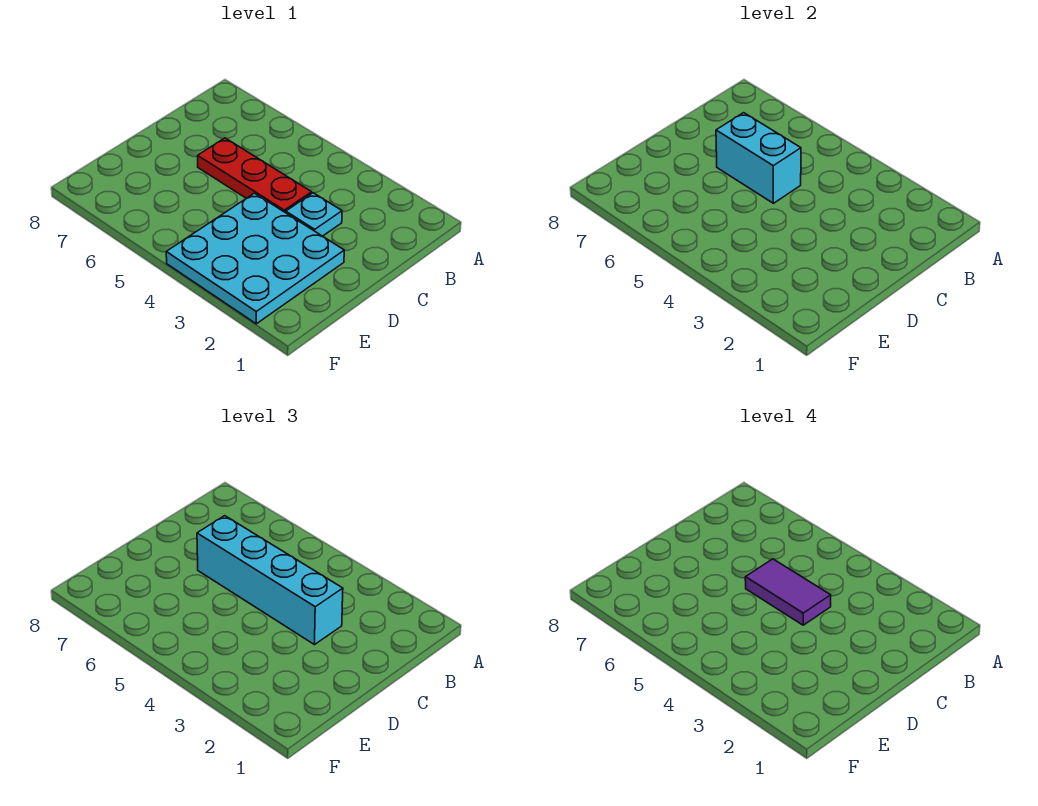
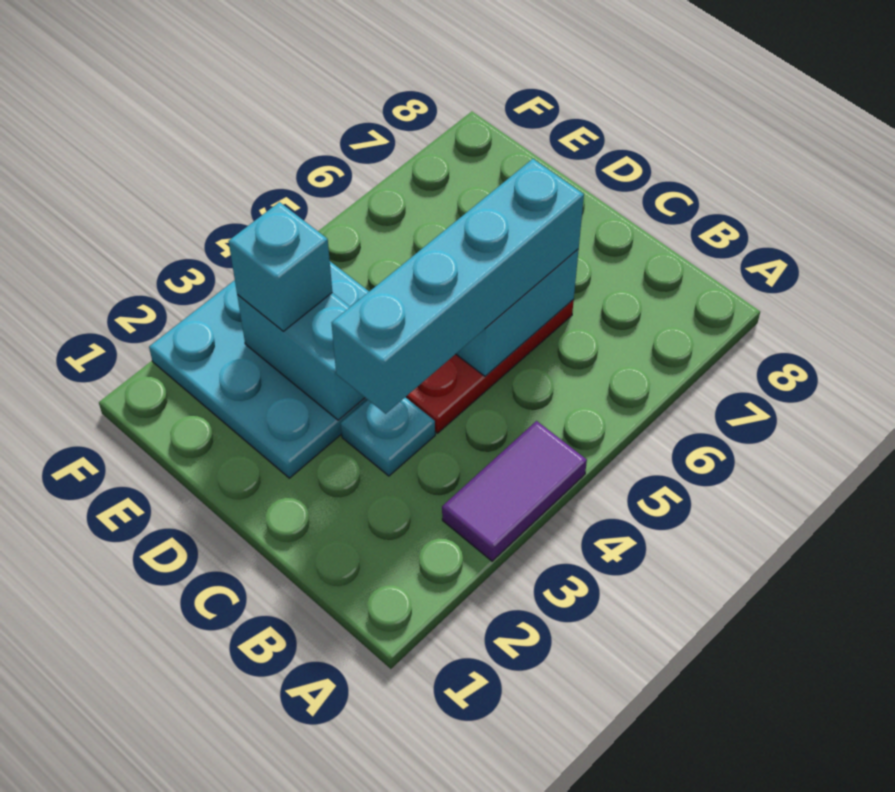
purple tile C4:C5 level 4 -> purple tile A3:A4 level 1
none -> cyan brick D3:E3 level 2
none -> cyan brick E3 level 3

